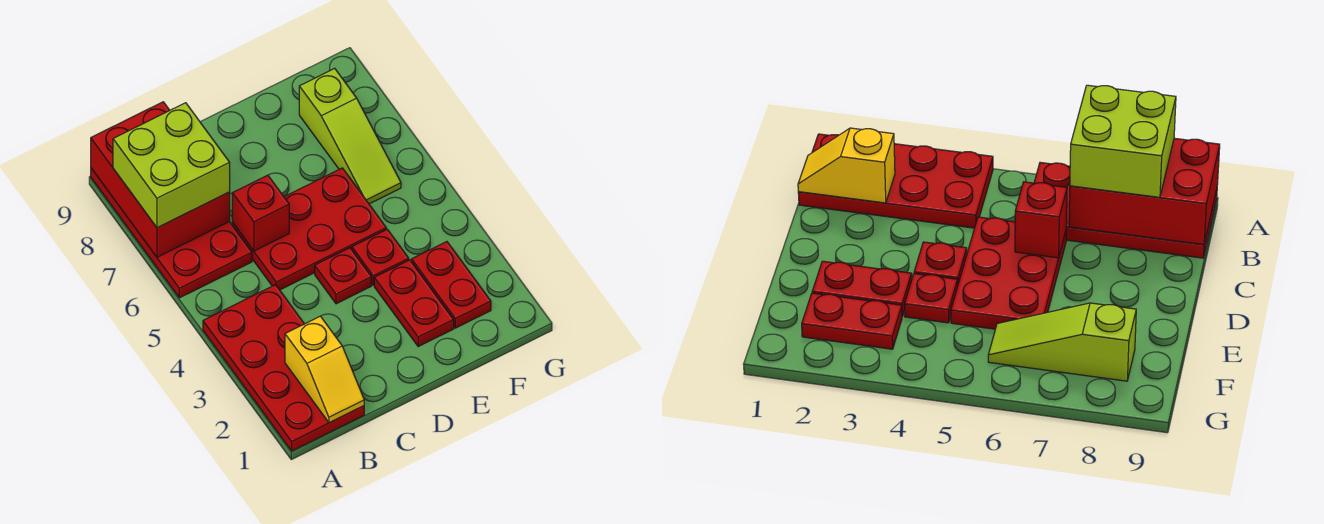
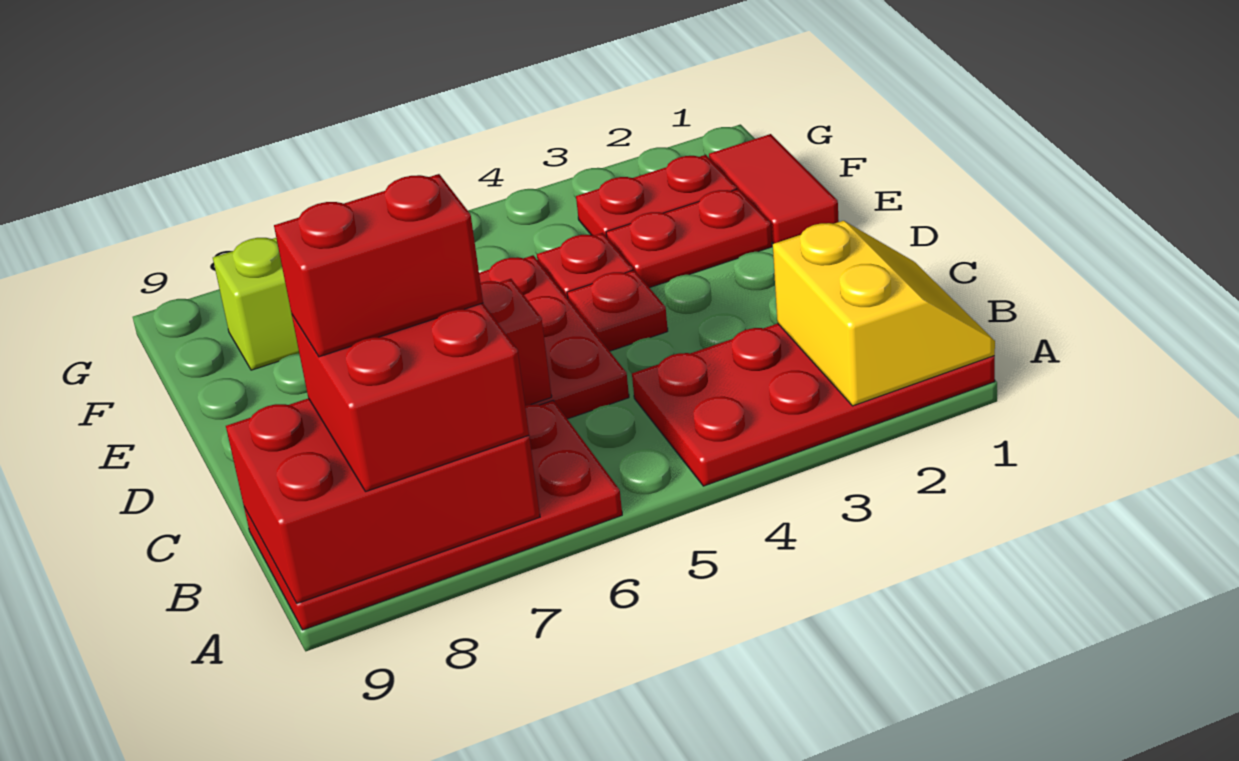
lime brick A7:B8 level 3 -> red brick A7:B8 level 3
yellow slope B1:B2 level 2 top 2 -> yellow slope A1:B2 level 2 top 2
none -> red brick B7:B8 level 4
none -> red tile E1:F1 level 1

